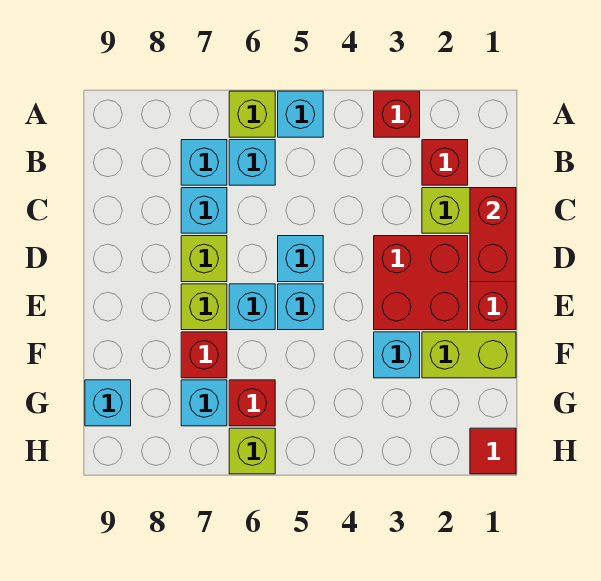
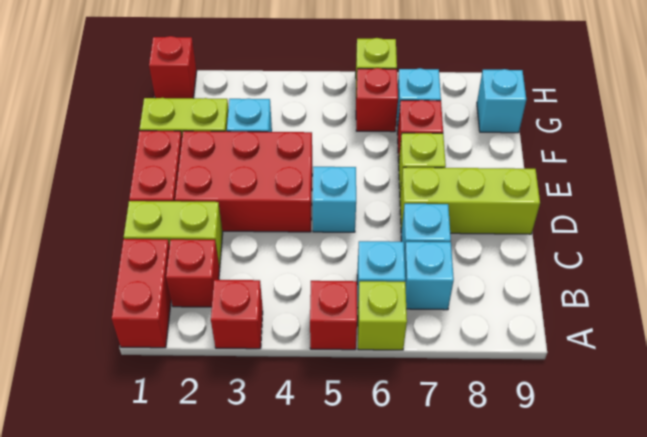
cyan brick A5 level 1 -> red brick A5 level 1
red brick C1:D1 level 2 -> red brick A1:B1 level 1
red brick D2:E3 level 1 -> red brick D2:E4 level 1
lime brick D7 level 1 -> lime brick D7:D9 level 1
cyan brick E5 level 1 -> none
cyan brick E6 level 1 -> none
red tile H1 level 1 -> red brick H1 level 1

